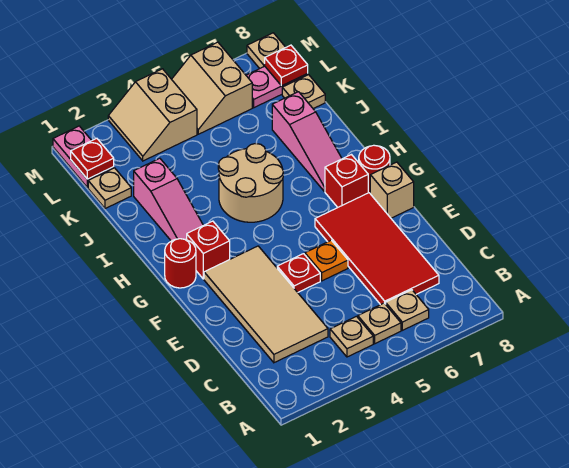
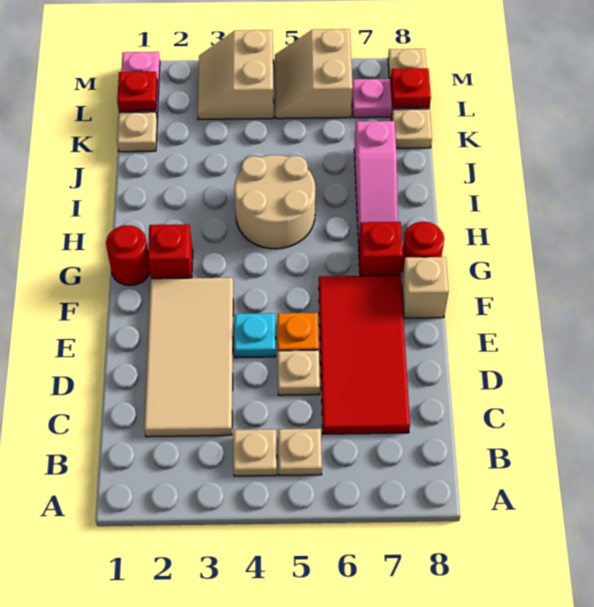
tan plate B6 level 1 -> tan plate D5 level 1
red plate E4 level 1 -> cyan plate E4 level 1
pink slope H2:J2 level 1 top J -> none

